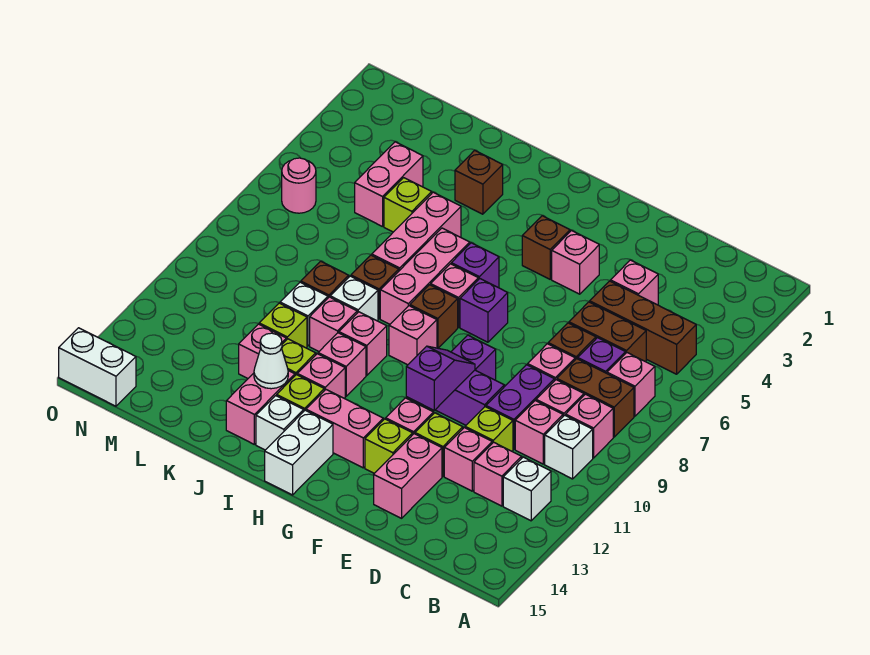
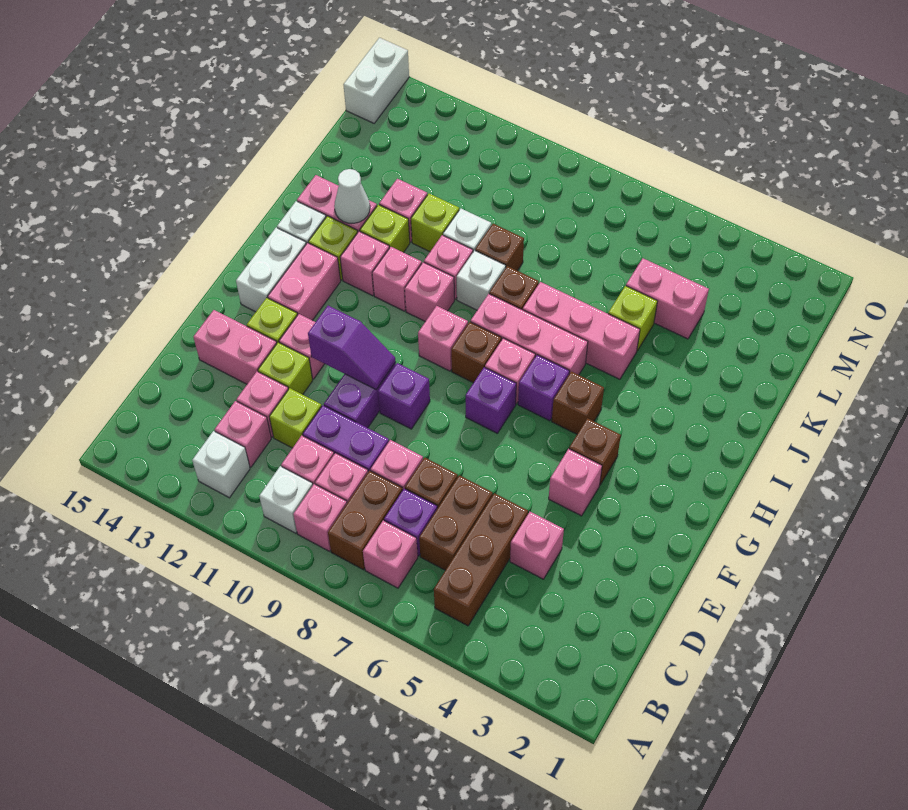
white brick H14:H15 level 1 -> white brick G14:H14 level 1
brown brick J3 level 1 -> brown brick H5 level 1
pink round brick N6 level 1 -> none

